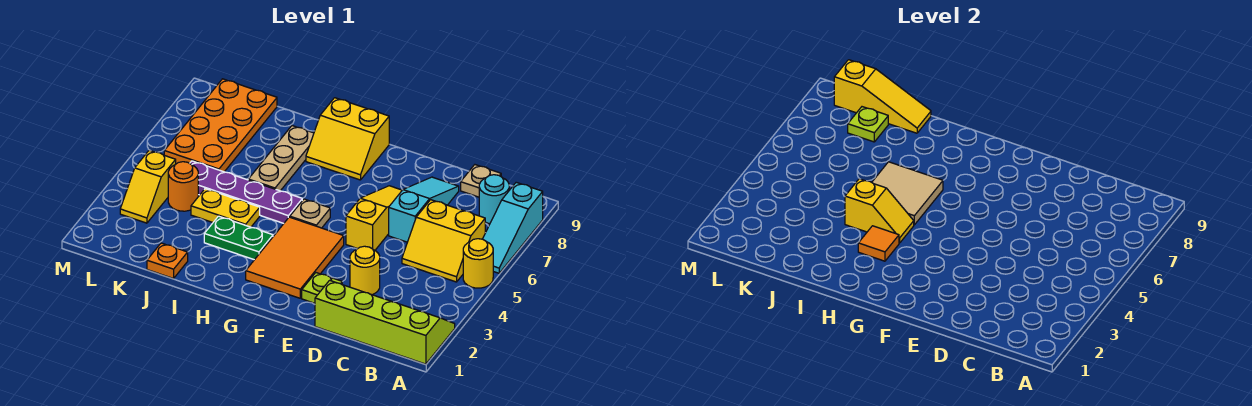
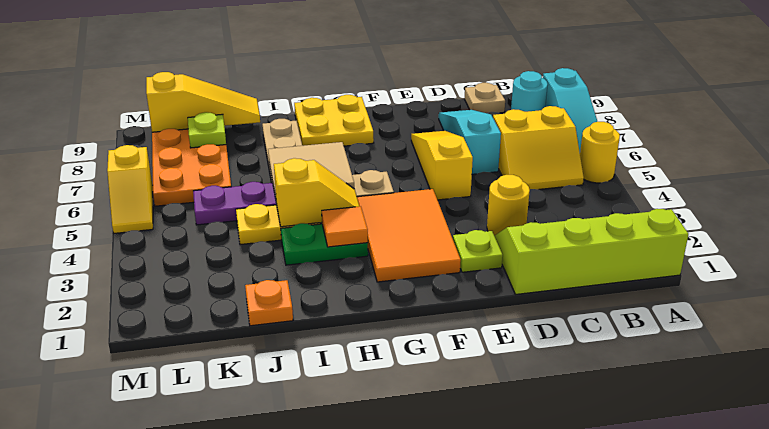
yellow slope G8:H9 level 1 top 9 -> yellow plate G8:H9 level 1
orange round brick K4 level 1 -> none
yellow slope L3:L4 level 1 top 4 -> yellow slope M5:M6 level 1 top 6

